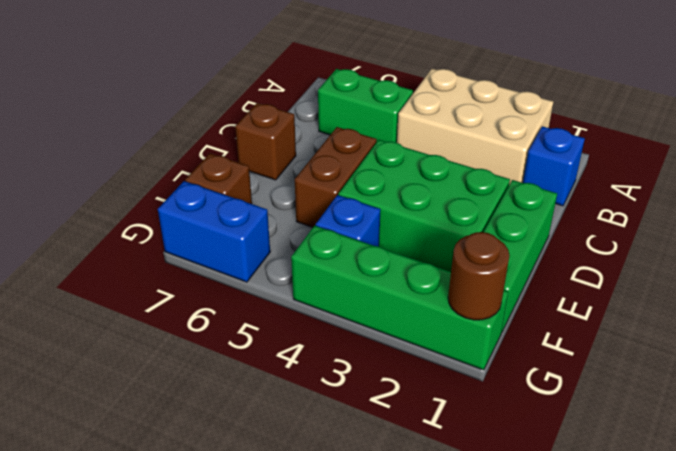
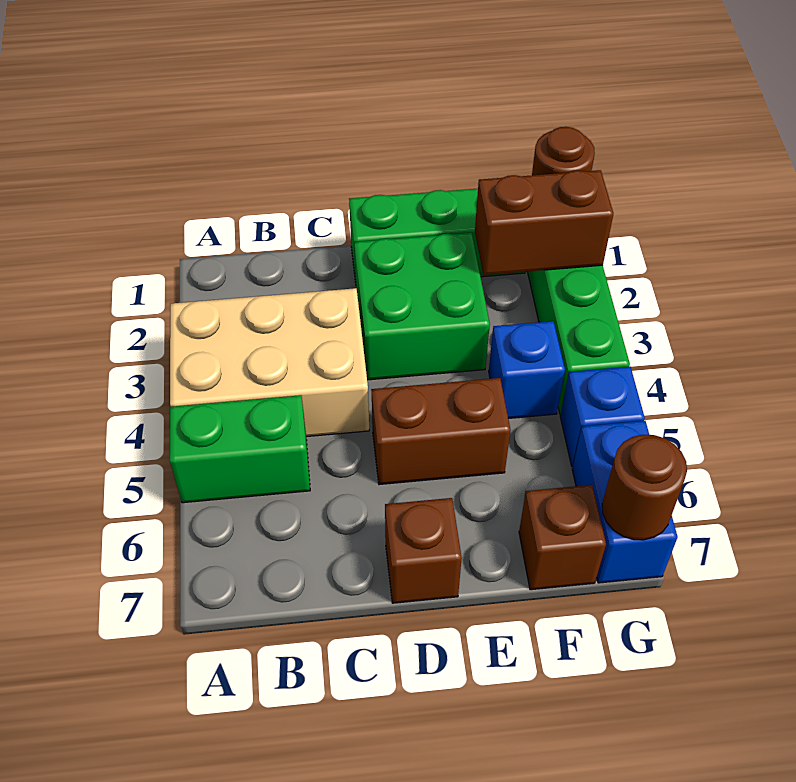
tan brick A2:B4 level 1 -> tan brick A3:C4 level 1
blue brick B1 level 1 -> blue brick G5 level 1
green brick B5:B6 level 1 -> green brick A5:B5 level 1
green brick D2:E4 level 1 -> green brick D2:E3 level 1
none -> brown brick F2:G2 level 2
none -> brown round brick G7 level 2

